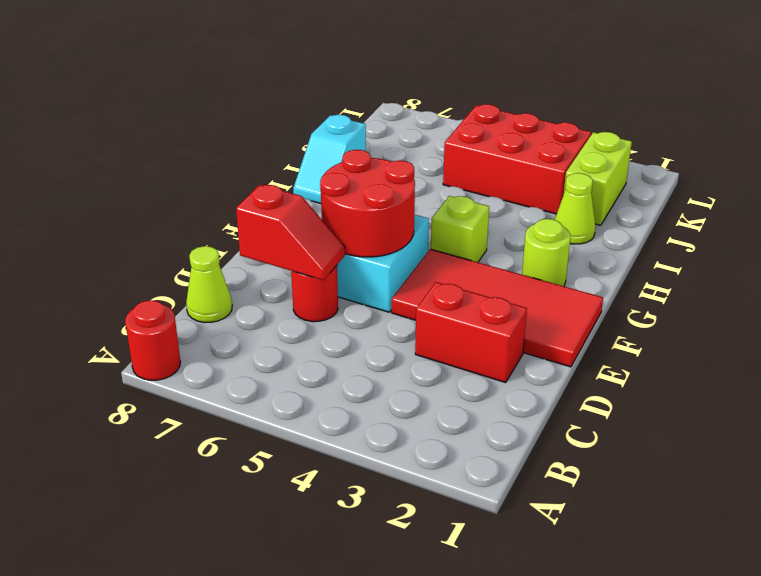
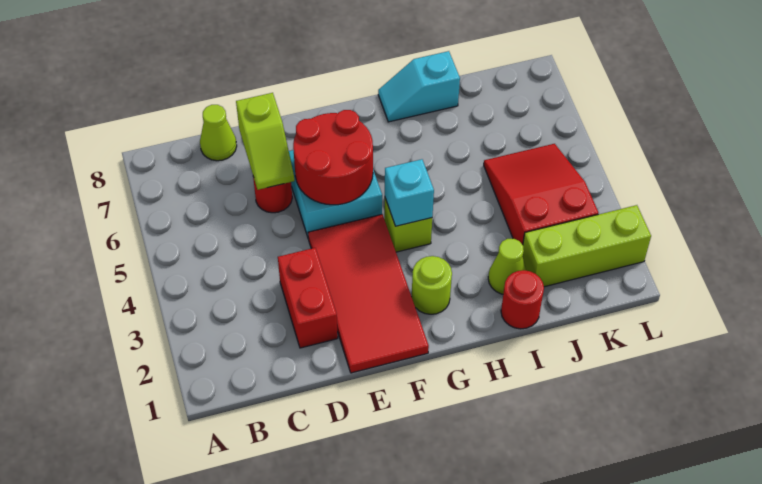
red round brick A8 level 1 -> red round brick I1 level 1
red slope D6:D7 level 2 top 7 -> lime slope D6:D7 level 2 top 7
none -> cyan brick G4 level 2
lime brick J2:K2 level 1 -> lime brick J2:L2 level 1
red brick J3:K5 level 1 -> red slope J3:K5 level 1 top 3

